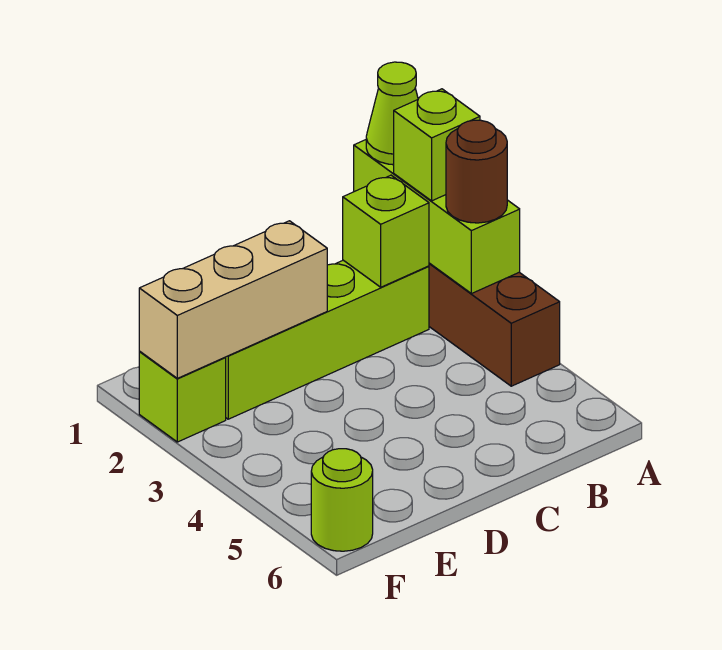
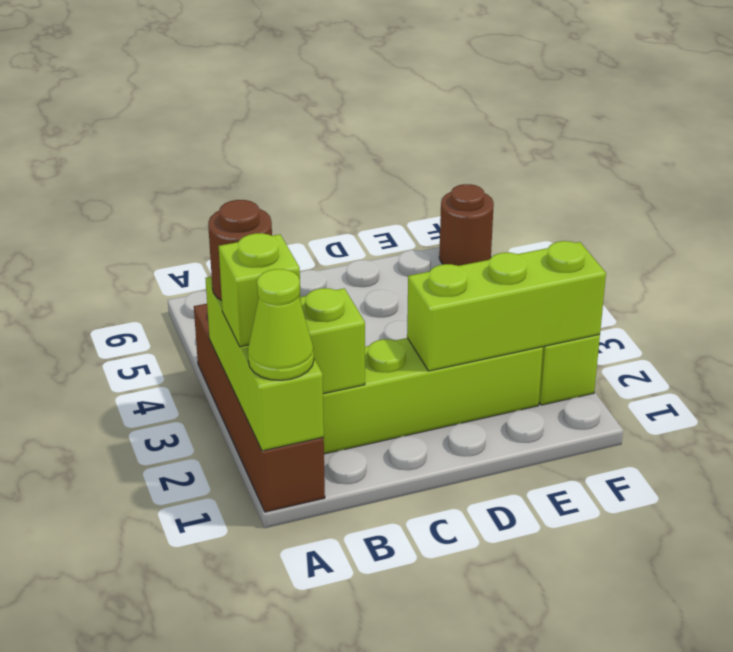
tan brick D2:F2 level 2 -> lime brick D2:F2 level 2
lime round brick F6 level 1 -> brown round brick F6 level 1

